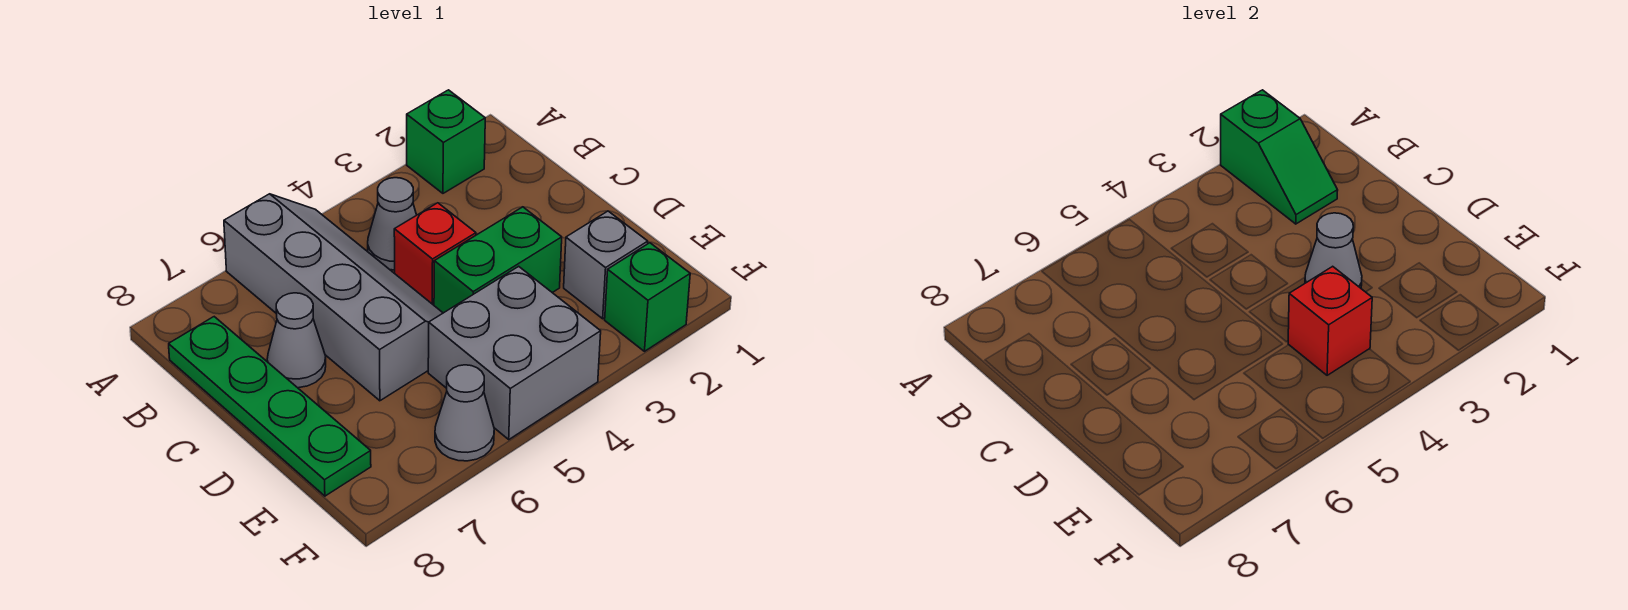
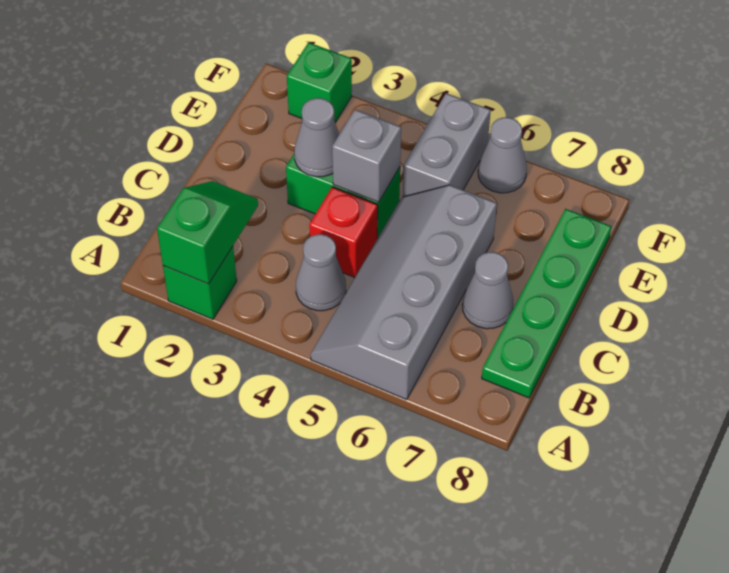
grey brick E2 level 1 -> grey brick D4 level 2
grey brick E4:F5 level 1 -> grey brick E5:F5 level 1
red brick E4 level 2 -> none

